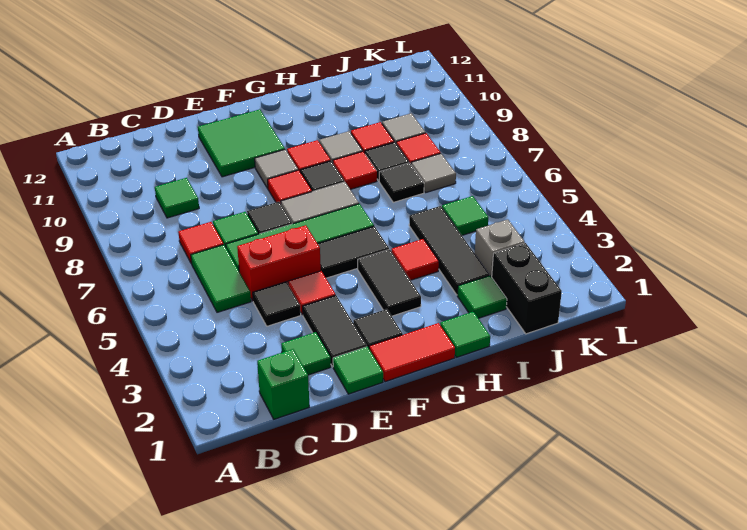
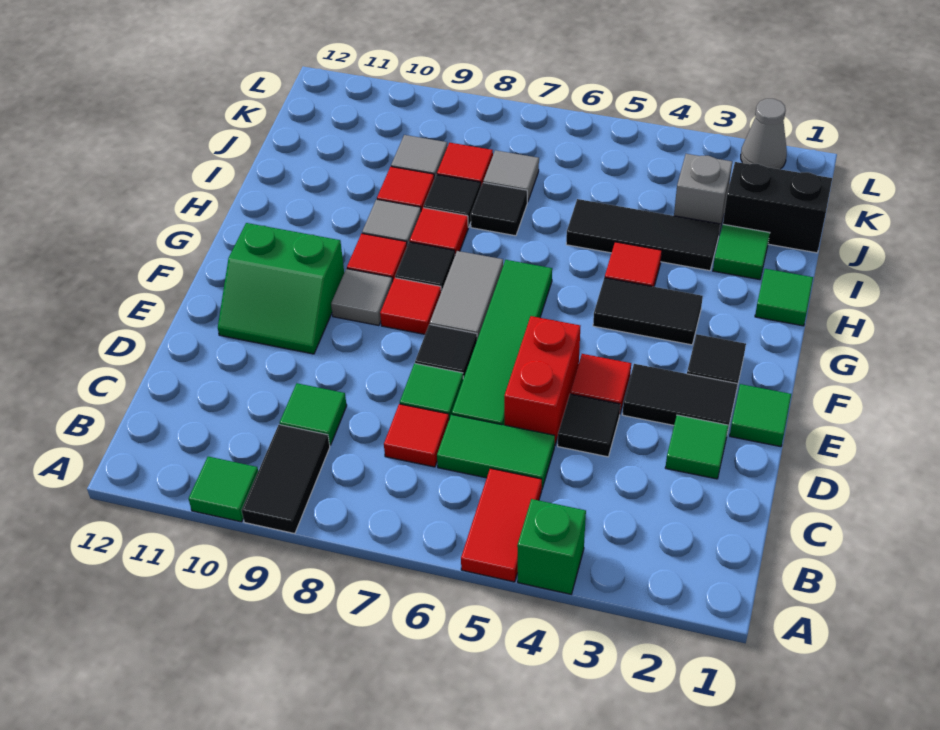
green brick C1 level 1 -> green brick A4 level 1
green tile E10:F11 level 1 -> green slope E10:F11 level 1 top F
red tile F1:G1 level 1 -> red tile A5:B5 level 1
black tile F5:G5 level 1 -> black tile A9:B9 level 1
green tile J5 level 1 -> green tile A10 level 1
none -> grey cone L2 level 1

